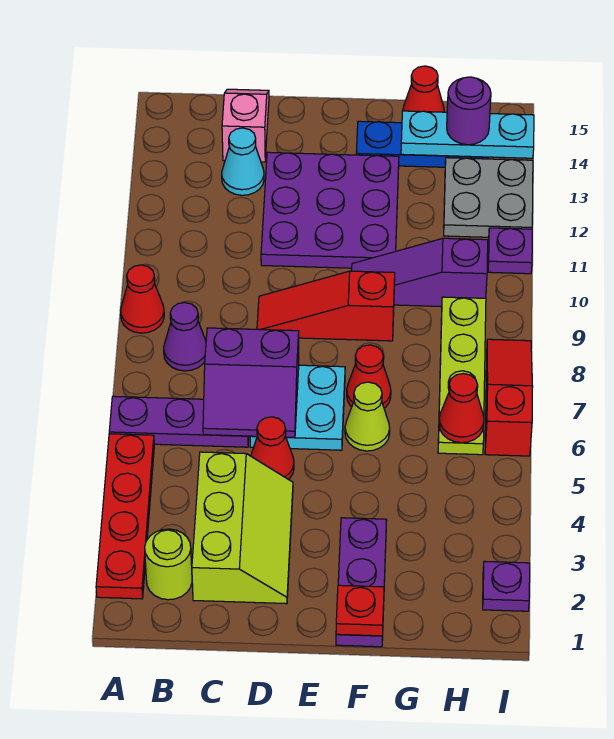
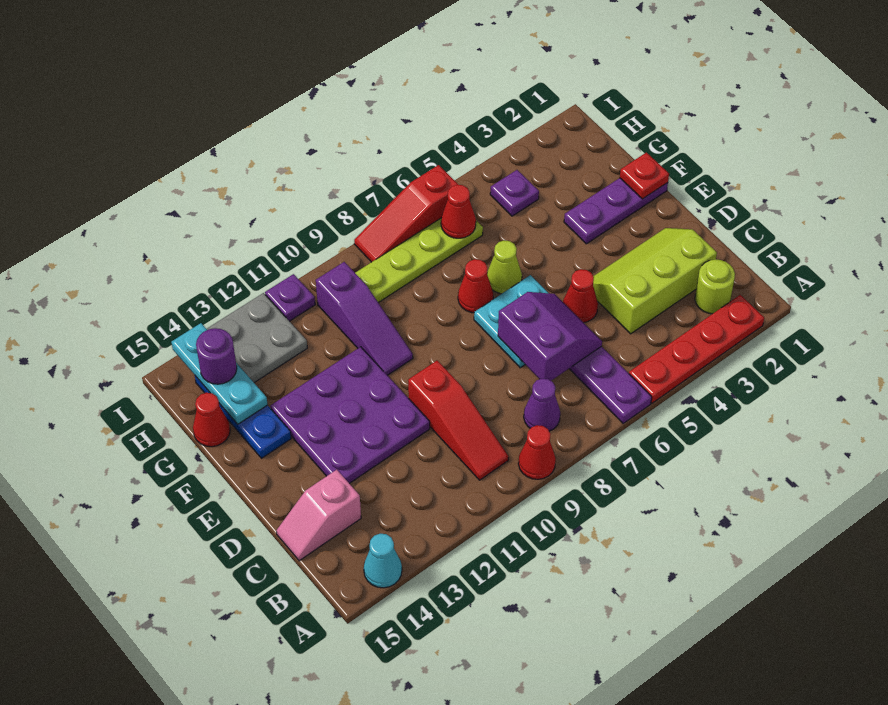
cyan cone C13 level 1 -> cyan cone A14 level 1
red slope D9:F9 level 1 top F -> red slope B10:D10 level 1 top D
purple plate I2 level 1 -> purple plate H4 level 1

